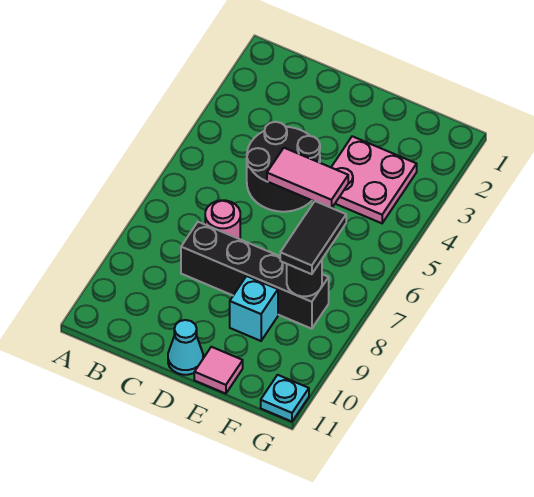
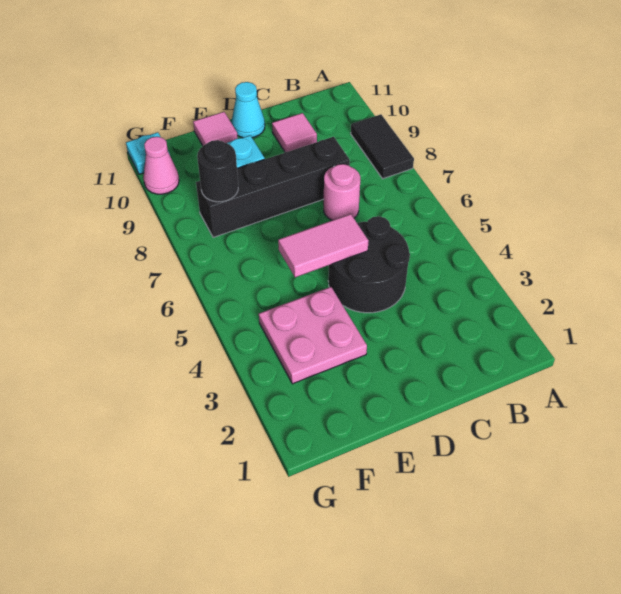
none -> pink tile C10 level 1
black tile F7:F8 level 3 -> black tile A8:A9 level 1
none -> pink cone G10 level 1

